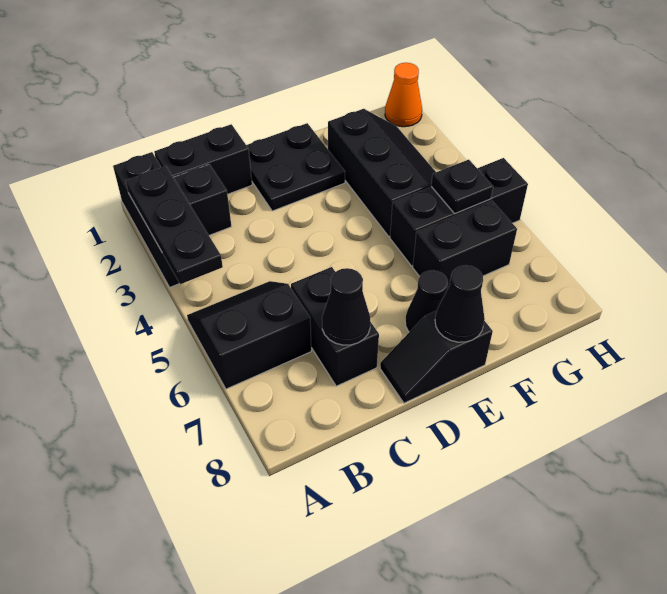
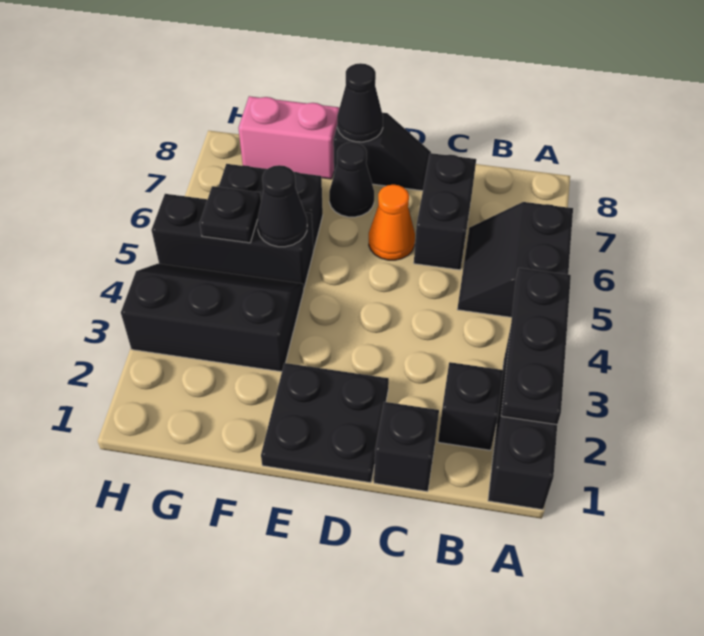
black slope A5:B6 level 1 top 6 -> black slope A5:B6 level 1 top A
black brick B1:C1 level 1 -> black brick C1 level 1
black cone C7 level 2 -> black cone F5 level 2
black slope F2:G4 level 1 top F -> black slope F3:H4 level 1 top 3
none -> pink brick F8:G8 level 1
orange cone H1 level 1 -> orange cone D6 level 1

